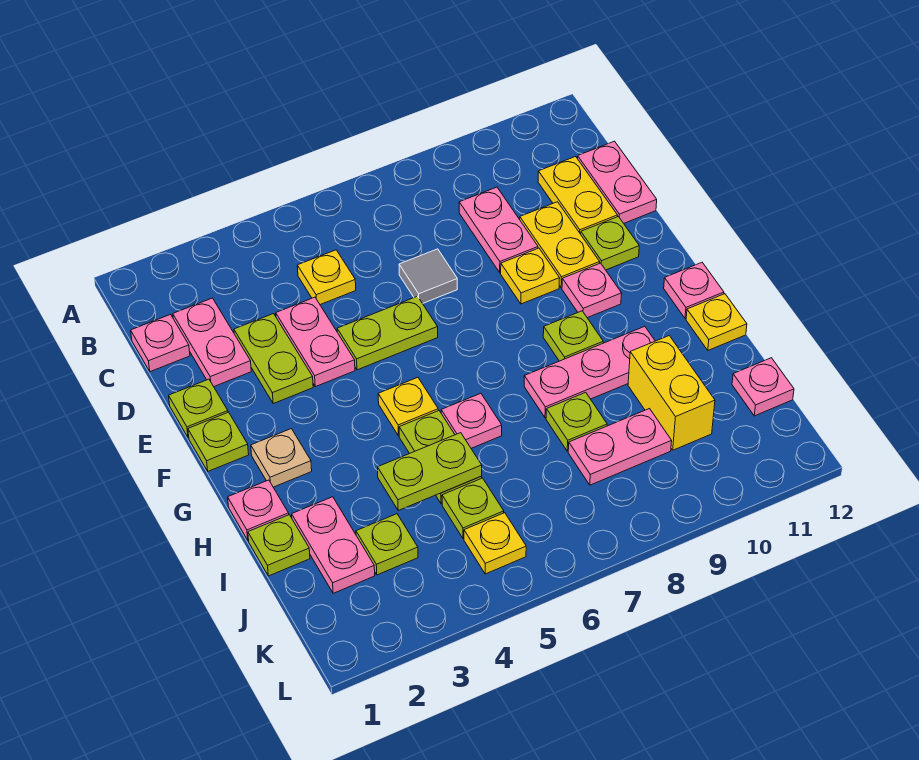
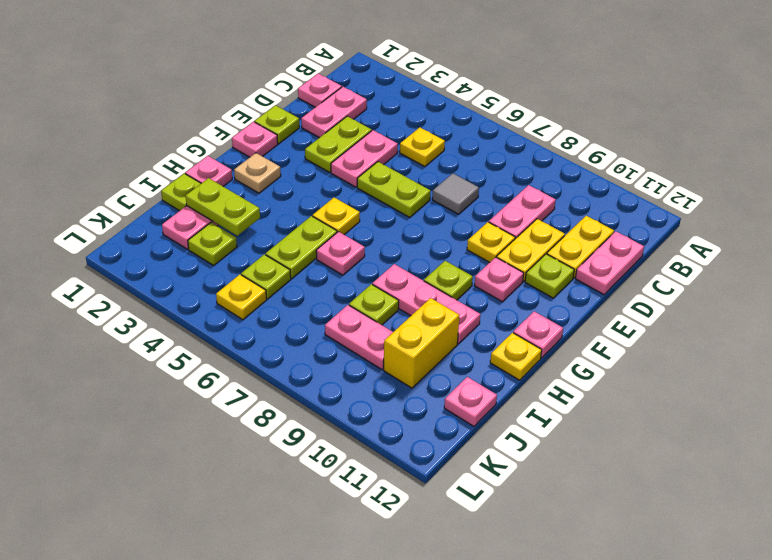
lime plate F1 level 1 -> pink plate F1 level 1
lime plate I4:I5 level 2 -> lime plate I2:I3 level 2

